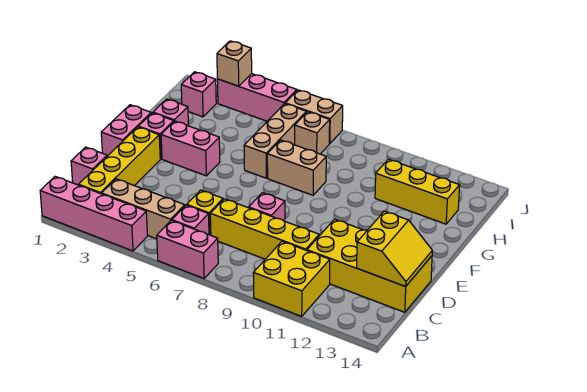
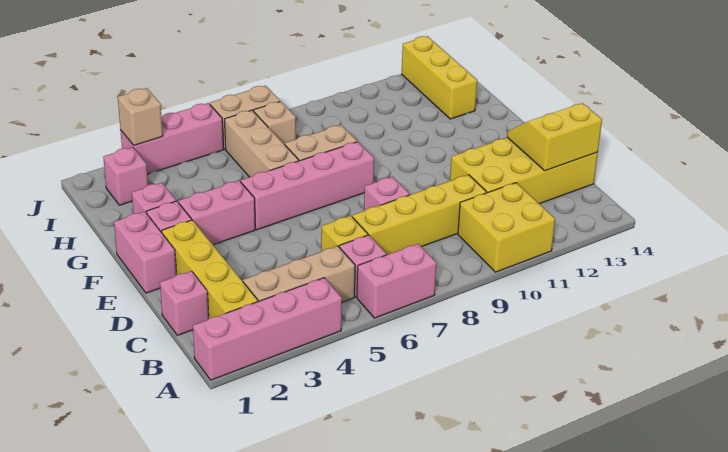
yellow slope C13:D14 level 2 top 13 -> yellow slope C13:D14 level 2 top C
none -> pink brick F5:F8 level 1
yellow brick H11:H13 level 1 -> yellow brick H13:J13 level 1

